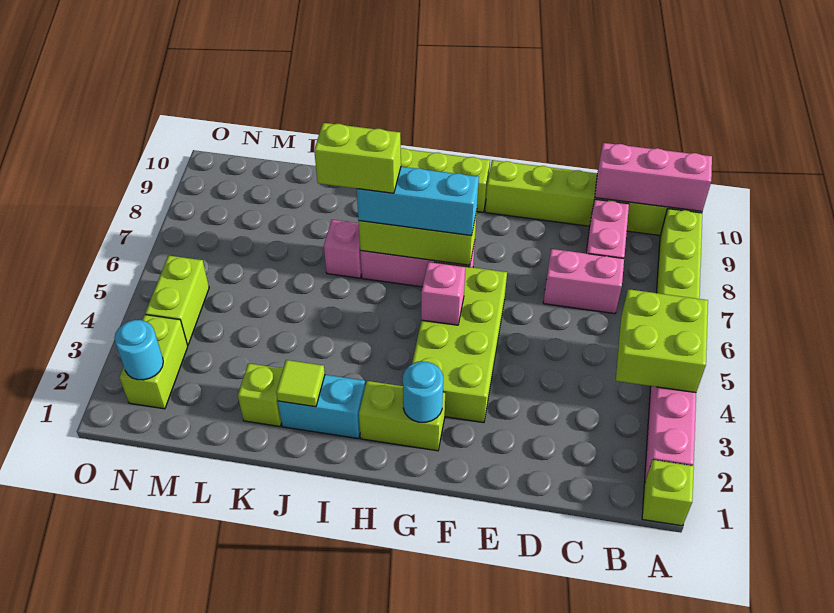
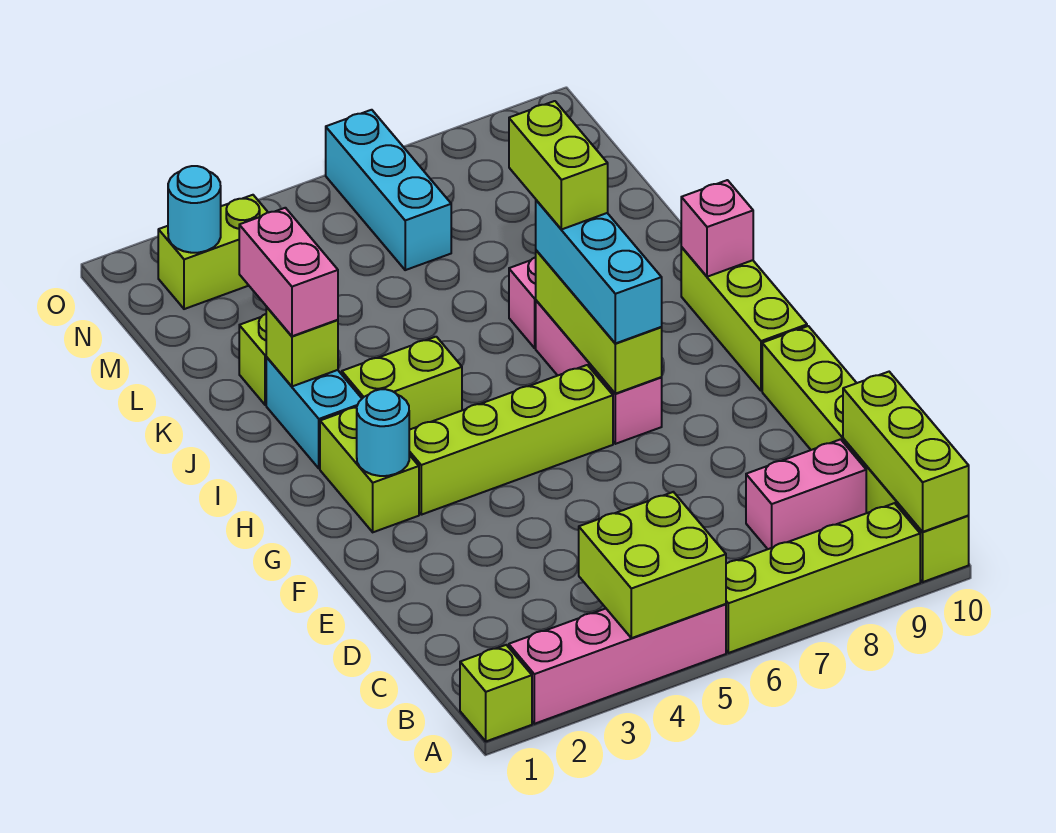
pink brick A10:C10 level 2 -> lime brick A10:C10 level 2
pink brick C7:D7 level 1 -> pink brick J2:K2 level 3
lime brick F3:G6 level 1 -> lime brick G3:G6 level 1
pink brick G5 level 2 -> pink brick I10 level 2
lime tile J2 level 2 -> lime brick J2 level 2
none -> cyan brick M6:O6 level 1
lime brick N4:N5 level 1 -> lime brick I3:I4 level 1

